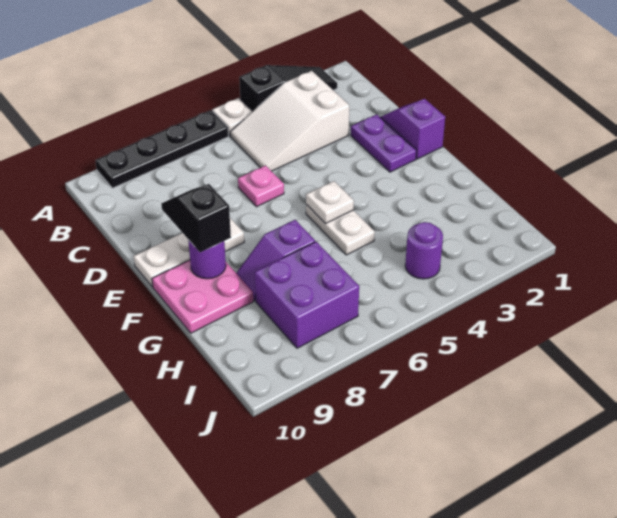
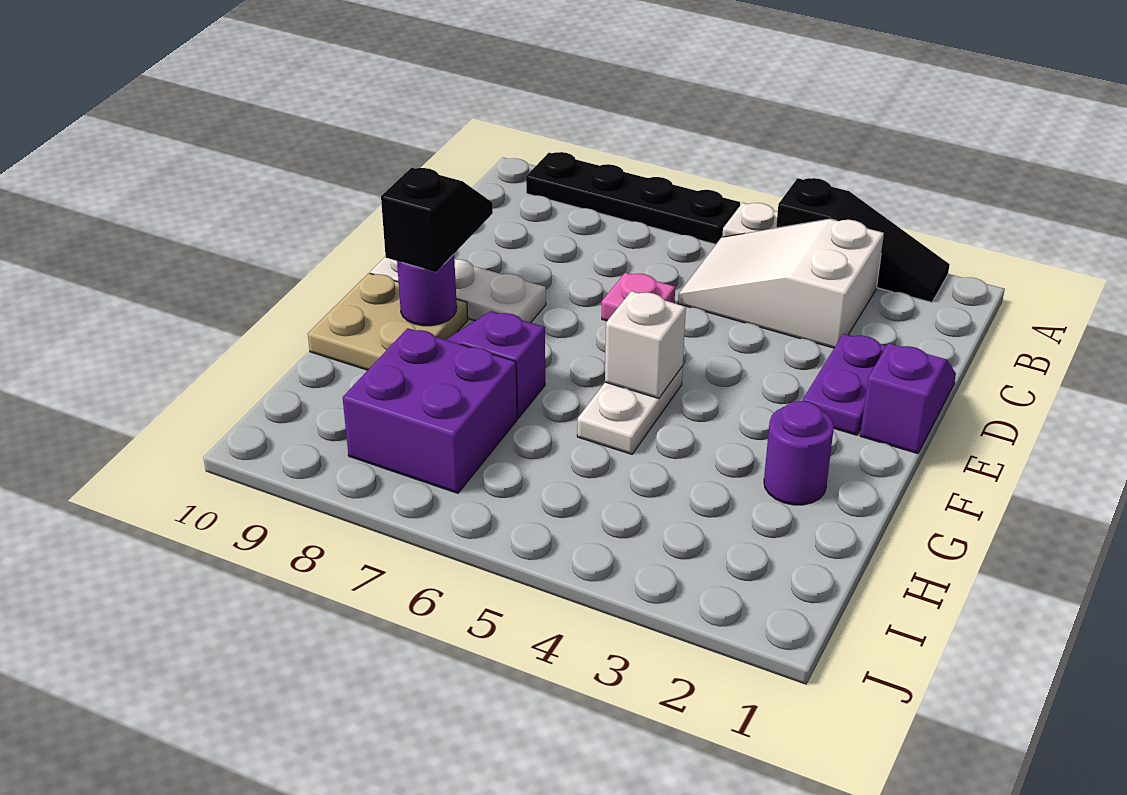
white plate F5 level 2 -> white brick F5 level 2
pink plate F9:G10 level 1 -> tan plate F9:G10 level 1
purple round brick I4 level 1 -> purple round brick G2 level 1

